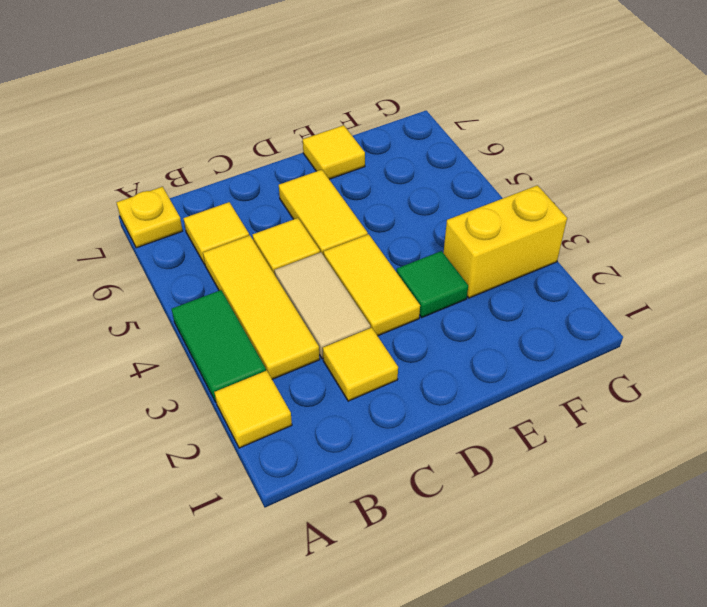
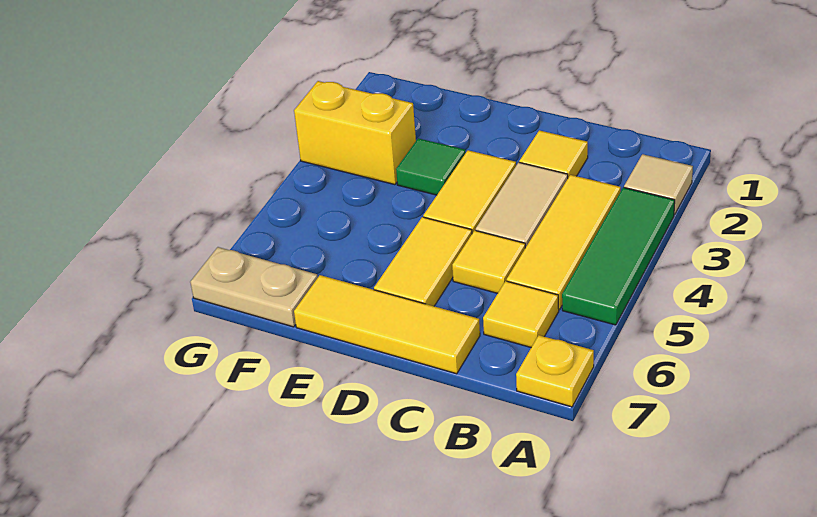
yellow tile A2 level 1 -> tan tile A2 level 1
green tile A3:A4 level 1 -> green tile A3:A5 level 1
yellow tile E7 level 1 -> yellow tile C7:E7 level 1
none -> tan plate F7:G7 level 1

